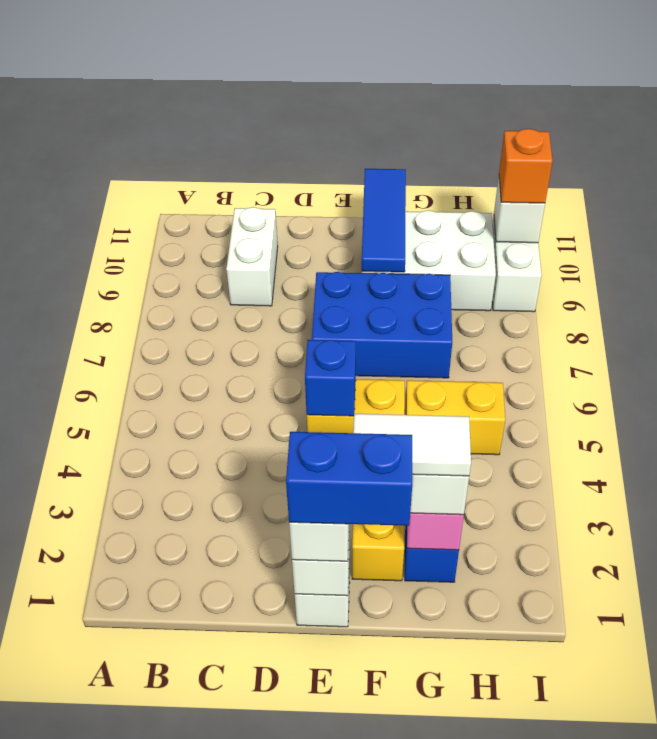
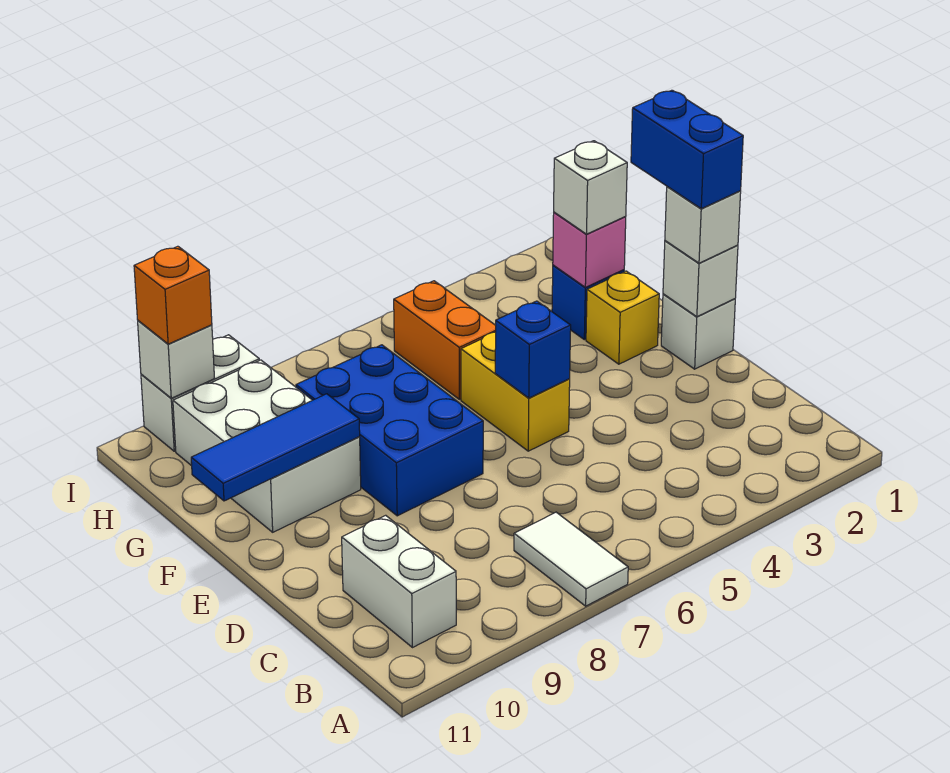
white brick C9:C10 level 1 -> white brick B10:C10 level 1
white tile F2:G2 level 4 -> white tile A7:B7 level 1
yellow brick G5:H5 level 1 -> orange brick G5:H5 level 1

